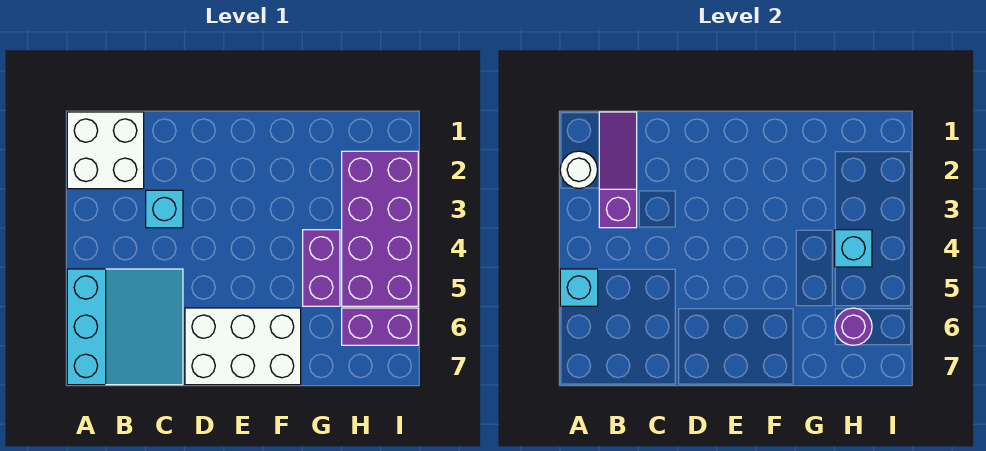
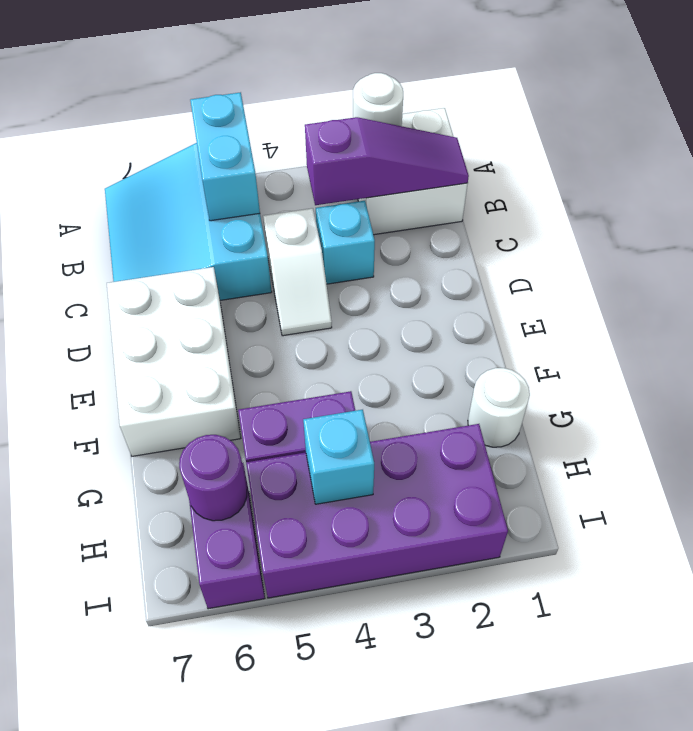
cyan slope A5:C7 level 1 top A -> cyan slope A5:C7 level 1 top 5
cyan brick A5 level 2 -> cyan brick A5:B5 level 2
none -> white slope C4:D4 level 1 top C
none -> white round brick G1 level 1

